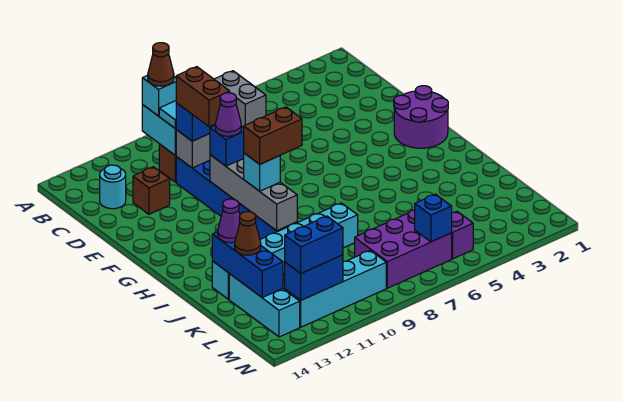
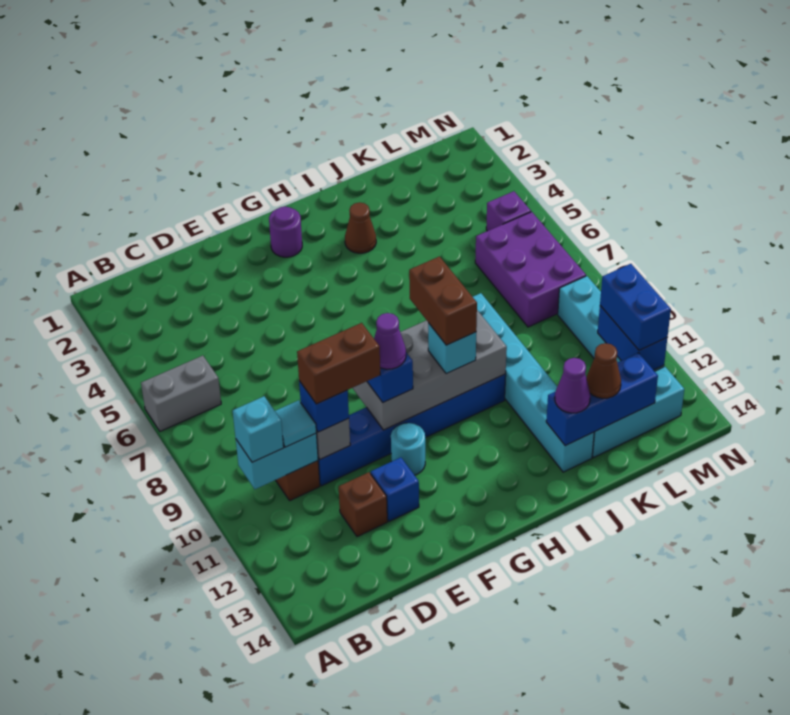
brown cone B10 level 4 -> brown cone I3 level 1
cyan round brick C13 level 1 -> cyan round brick F11 level 1
purple round brick F1:G2 level 1 -> purple round brick G2 level 1
grey brick F10:I10 level 2 -> grey brick F9:I10 level 2
blue brick M6 level 2 -> blue brick E12 level 1

